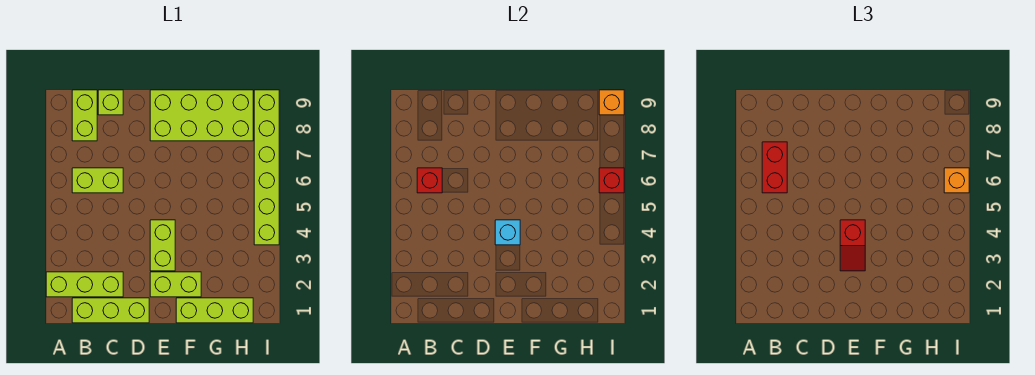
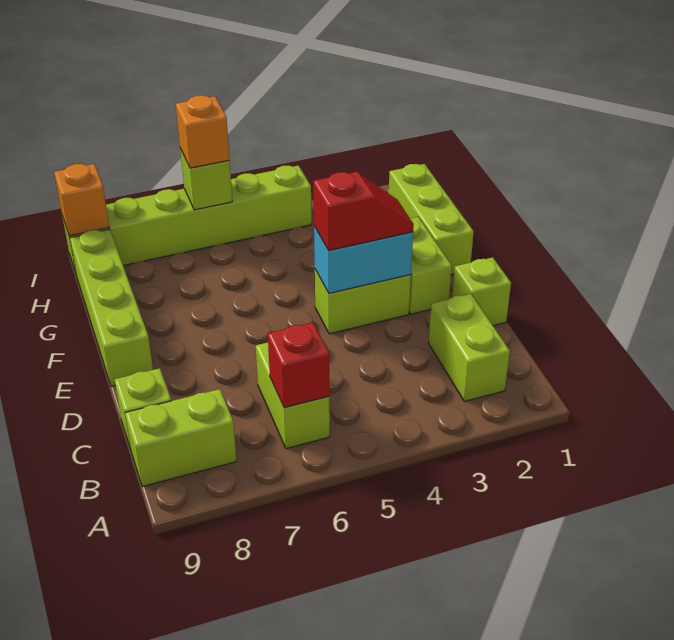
lime brick A2:C2 level 1 -> lime brick B2:C2 level 1
lime brick B1:D1 level 1 -> lime brick D1 level 1
red brick B6:B7 level 3 -> none
cyan brick E4 level 2 -> cyan brick E3:E4 level 2
lime brick E8:H9 level 1 -> lime brick E9:H9 level 1
red brick I6 level 2 -> lime brick I6 level 2

